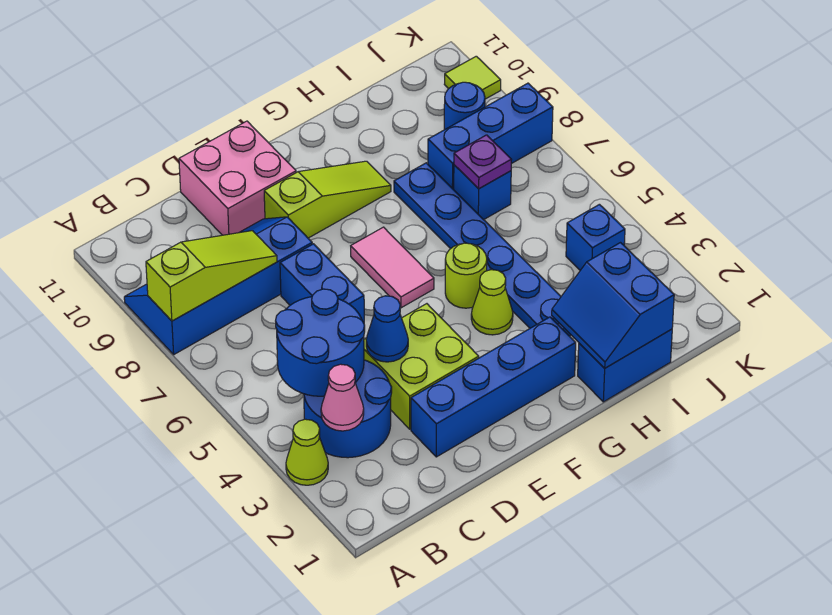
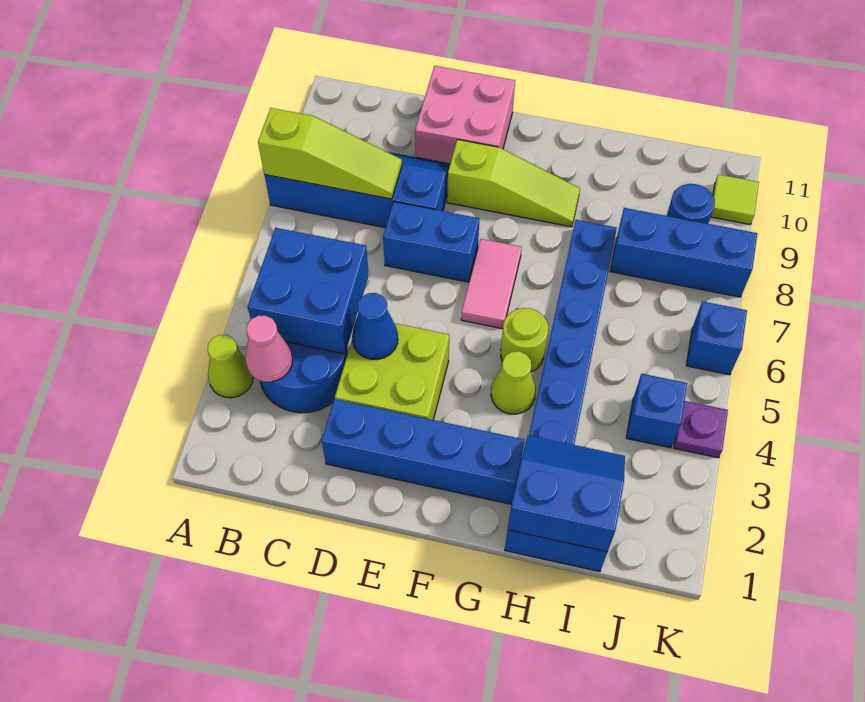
blue round brick B4:C5 level 2 -> blue brick B4:C5 level 2
blue brick D6:D7 level 1 -> blue brick D7:E7 level 1
blue slope H1:I2 level 2 top I -> blue slope H1:I2 level 2 top 1
blue brick I7 level 1 -> blue brick K6 level 1
purple plate I7 level 2 -> purple plate K4 level 1

